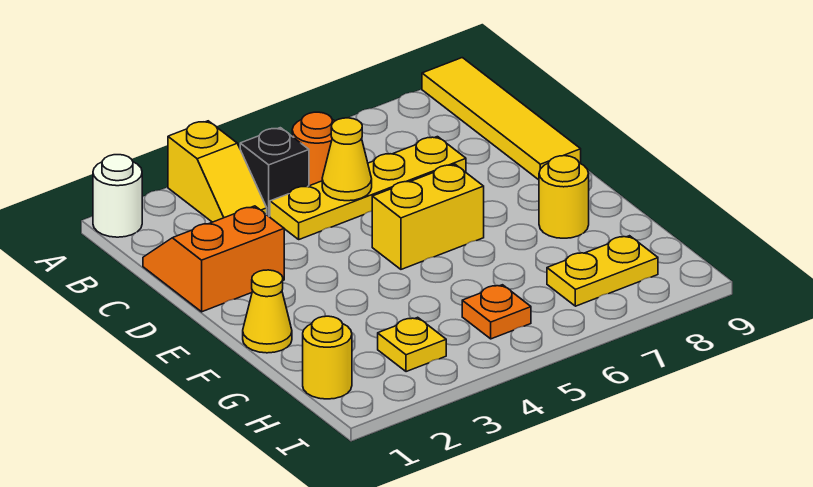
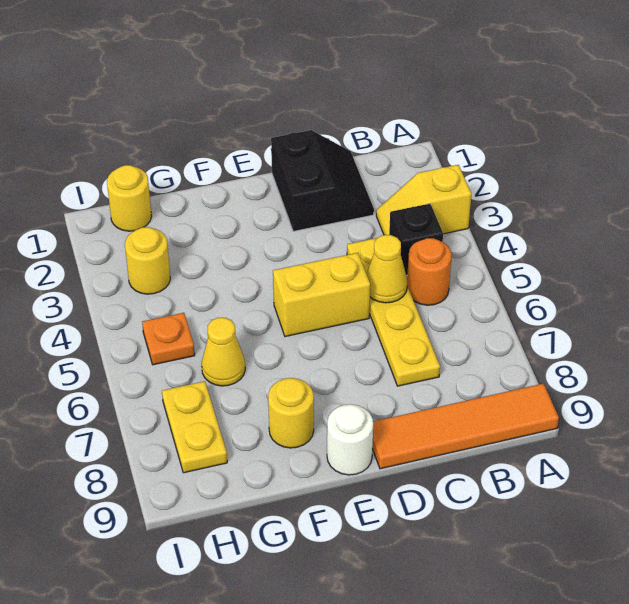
white round brick A1 level 1 -> white round brick E9 level 1
yellow tile A9:D9 level 1 -> orange tile A9:D9 level 1
orange slope C1:D2 level 1 top D -> black slope C1:D2 level 1 top D
yellow brick E5:E6 level 1 -> yellow brick D5:E5 level 1
yellow cone F1 level 1 -> yellow cone G6 level 1
yellow plate H3 level 1 -> yellow round brick H3 level 1

